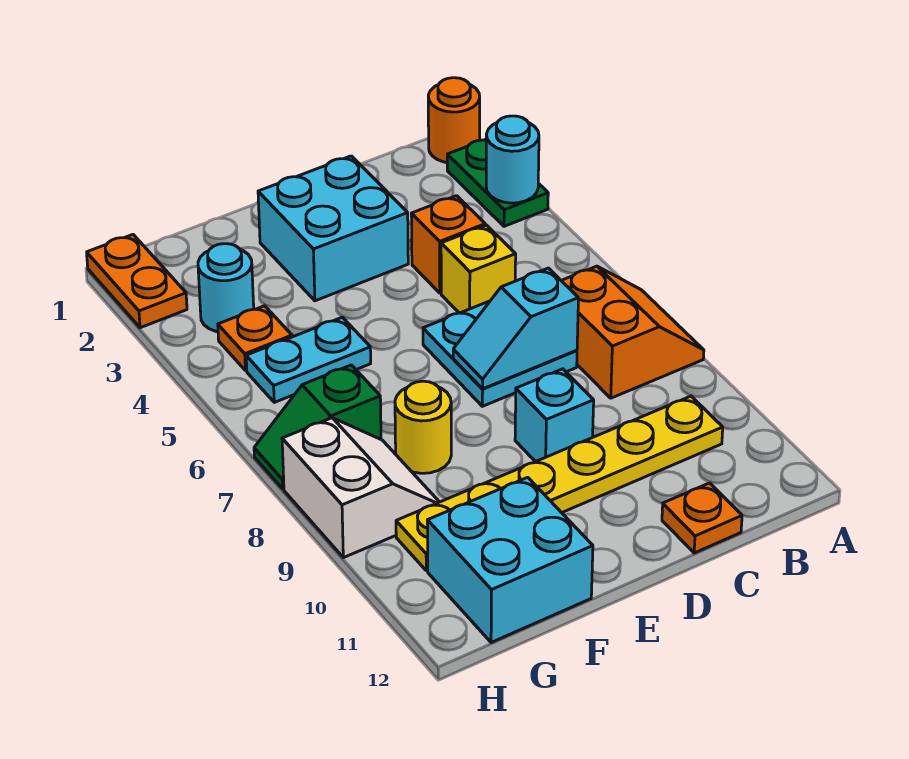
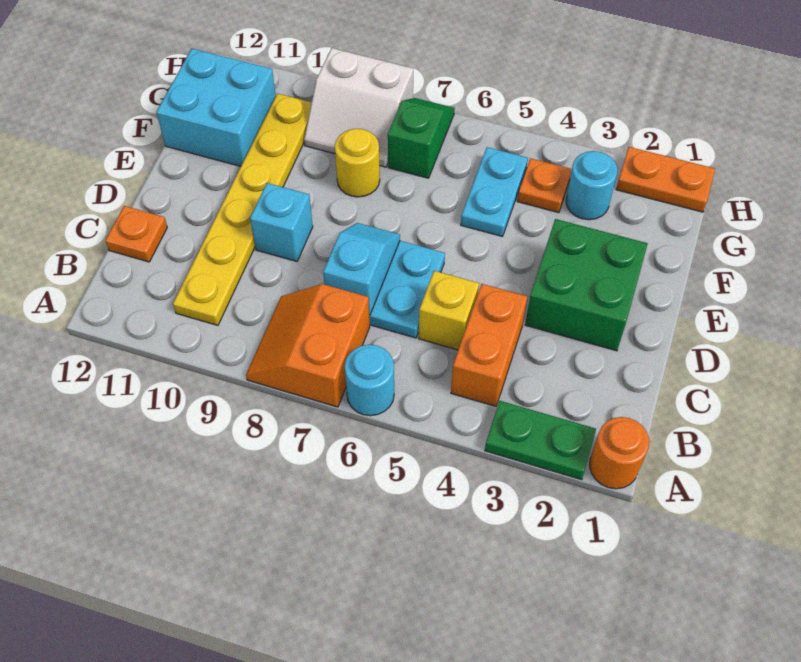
cyan round brick A3 level 2 -> cyan round brick A6 level 1
orange slope A7:B8 level 1 top B -> orange slope A7:B8 level 1 top 7
orange brick C4 level 1 -> orange brick B4:C4 level 1
cyan brick D2:E3 level 1 -> green brick D2:E3 level 1

